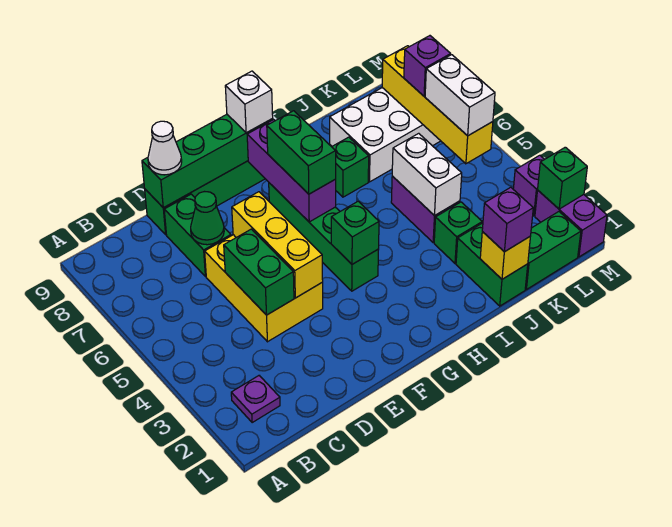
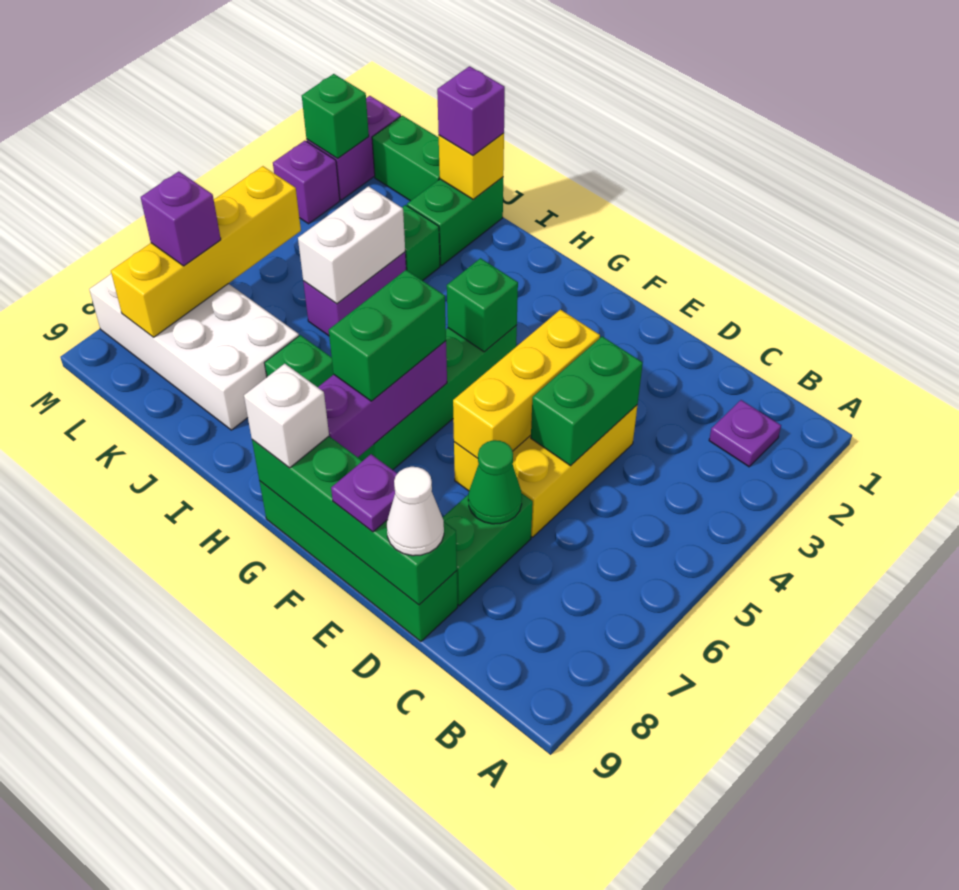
none -> purple plate E9 level 3
white brick L5:L6 level 3 -> none

